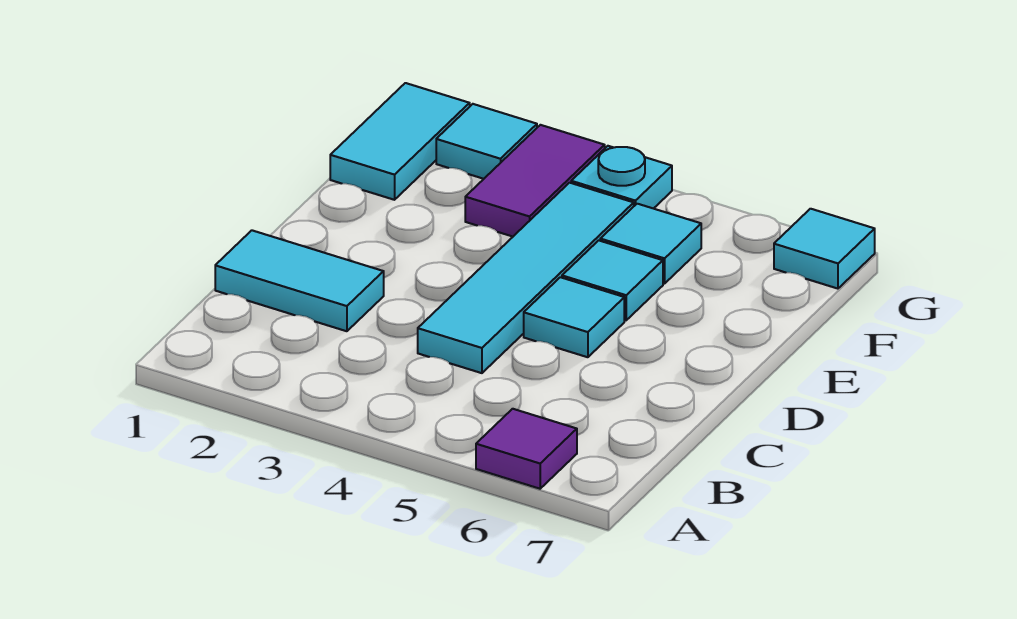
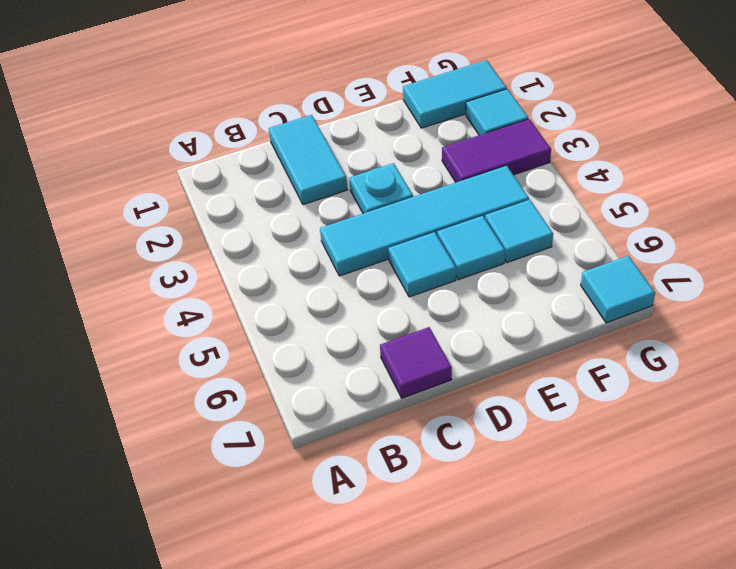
purple tile A6 level 1 -> purple tile C7 level 1
cyan plate G4 level 1 -> cyan plate D3 level 1

